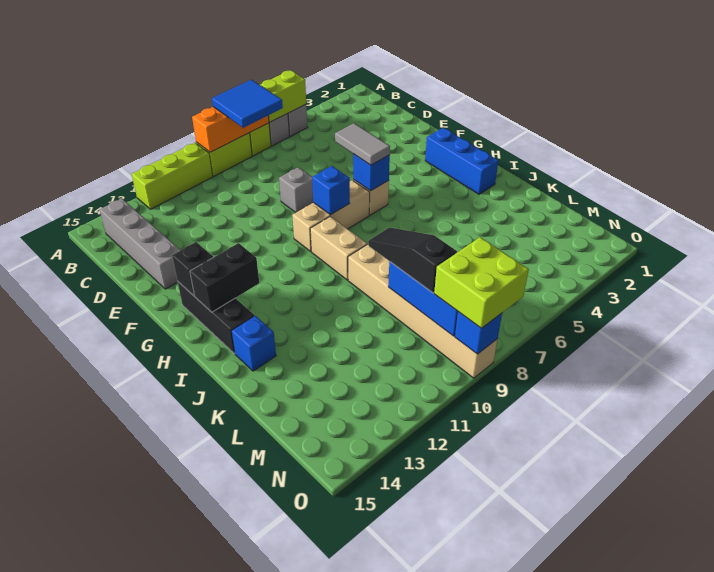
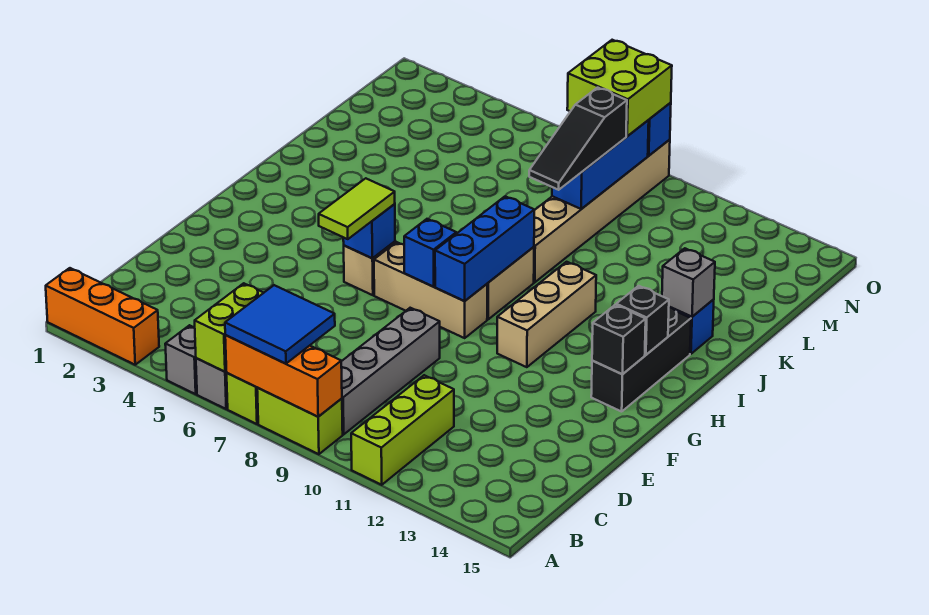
none -> orange brick A1:A3 level 1
lime brick A5:A6 level 2 -> lime brick A6:B6 level 2
lime brick A10:A12 level 1 -> lime brick A11:C11 level 1
grey brick B14:E14 level 1 -> grey brick B9:E9 level 1
grey brick E8 level 1 -> grey brick J14 level 2
grey tile F6:G6 level 3 -> lime tile F6:G6 level 3
blue brick G2:I2 level 1 -> blue brick G9:I9 level 2
none -> tan brick G11:I11 level 1
black brick H13:H14 level 2 -> black brick H14 level 2

